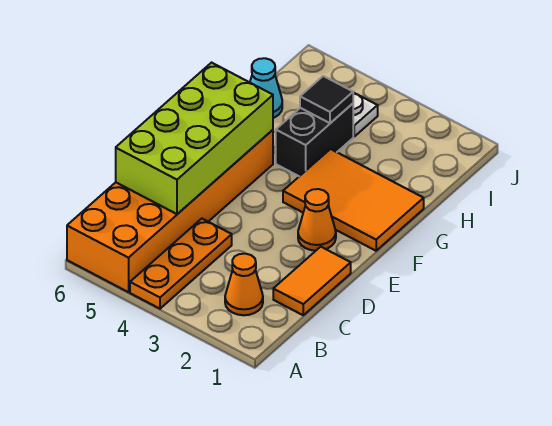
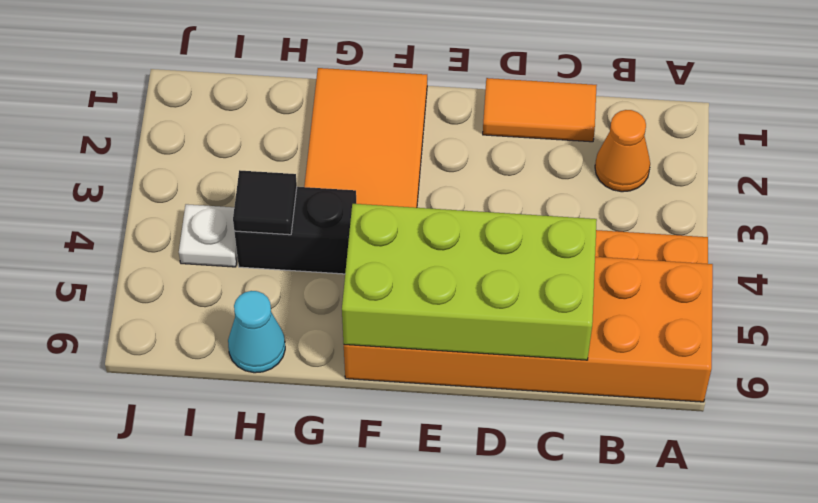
orange cone E2 level 1 -> none

